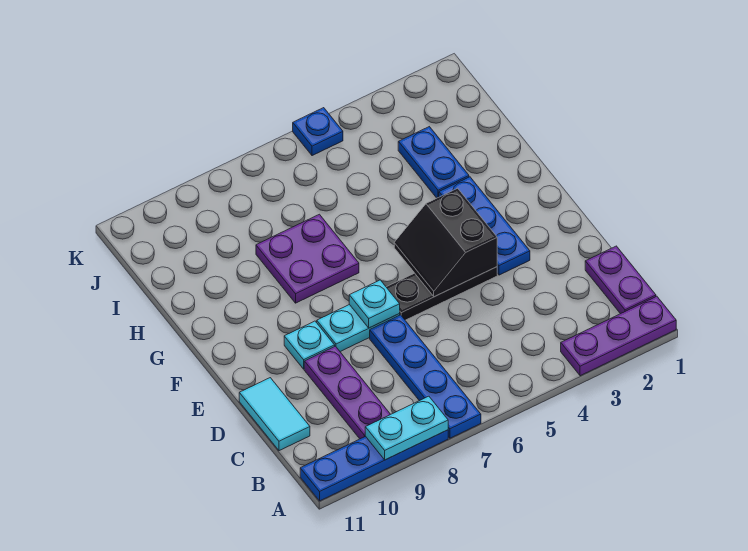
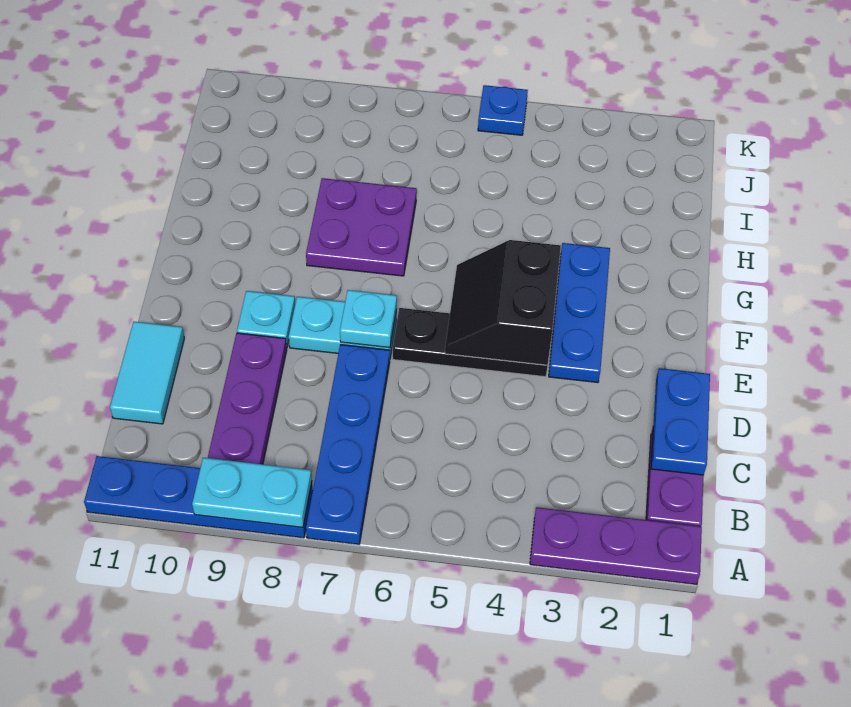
blue plate H3:I3 level 1 -> blue plate C1:D1 level 2

